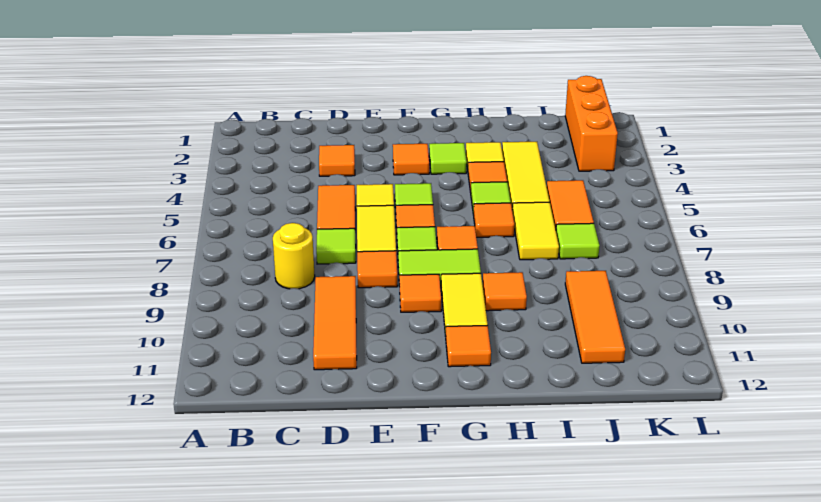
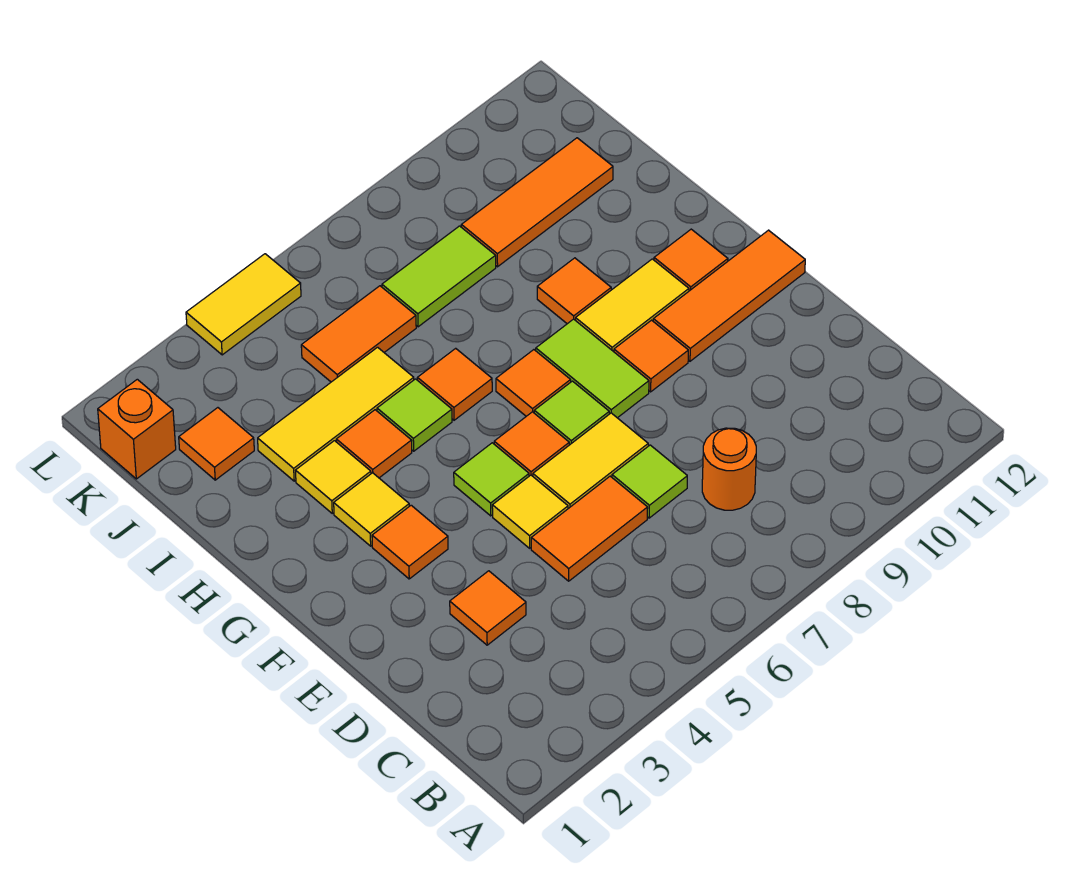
yellow round brick C8 level 1 -> orange round brick C8 level 1
orange tile D9:D11 level 1 -> orange tile F10:F12 level 1
orange tile E8 level 1 -> orange tile J2 level 1
lime tile G3 level 1 -> yellow tile G3 level 1
yellow tile I6:I7 level 1 -> yellow tile L4:L5 level 1
lime tile J7 level 1 -> lime tile J7:J8 level 1
orange brick K1:K3 level 1 -> orange brick K1 level 1

